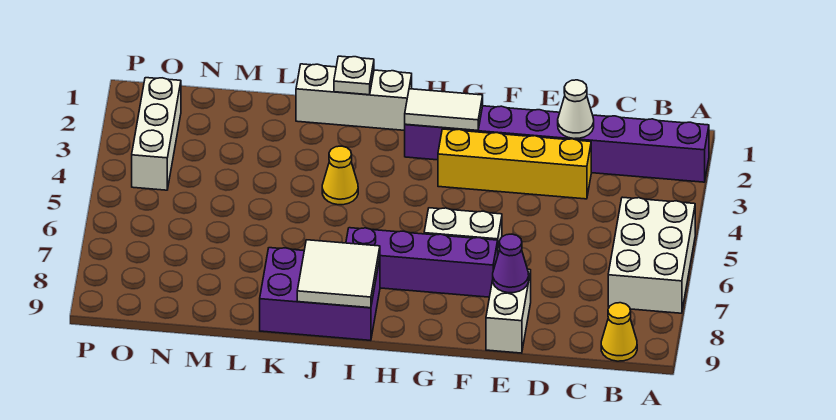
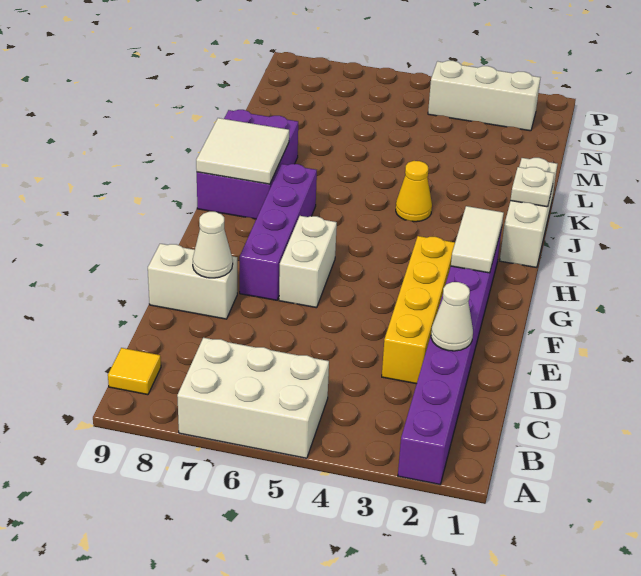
yellow cone B9 level 1 -> yellow tile B9 level 1
purple cone E8 level 2 -> white cone E8 level 2

